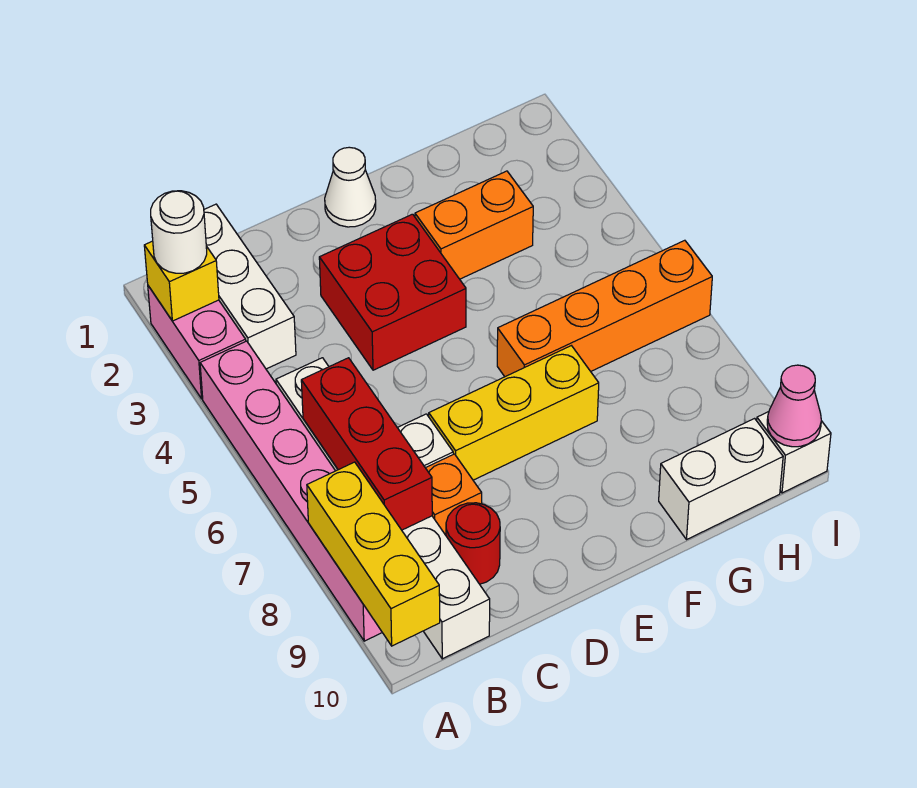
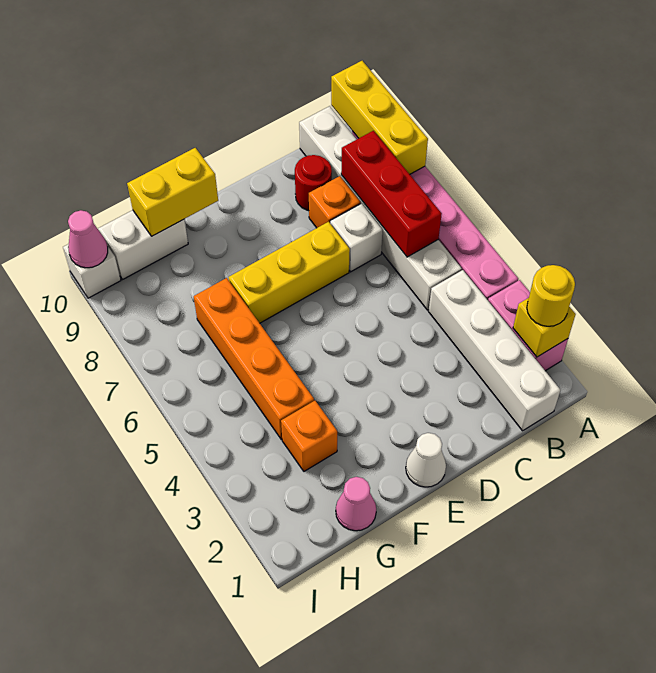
white round brick A2 level 3 -> yellow round brick A2 level 3
white brick B1:B3 level 1 -> white brick B1:B4 level 1
red brick D3:E4 level 1 -> none
orange brick F3:G3 level 1 -> orange brick G3 level 1
orange brick F6:I6 level 1 -> orange brick G4:G7 level 1
none -> yellow brick F10:G10 level 2
none -> pink cone G1 level 1

